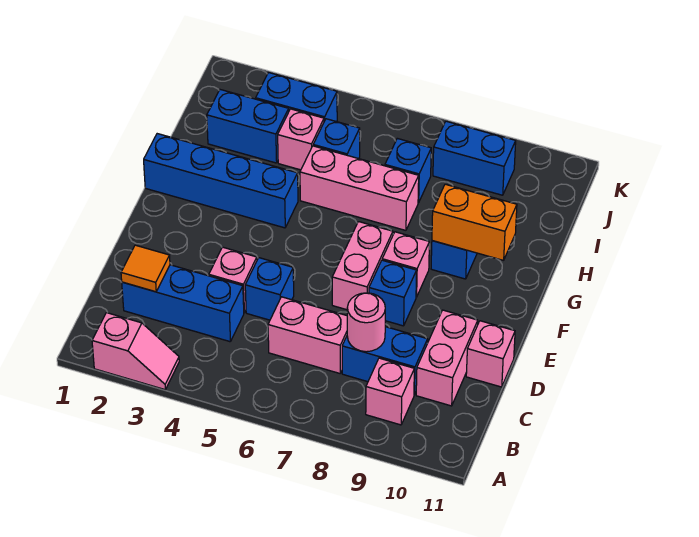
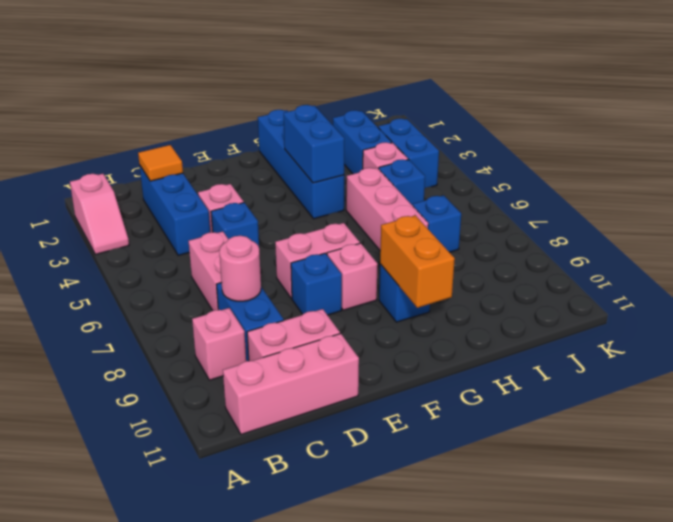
pink brick D11 level 1 -> pink brick B11:D11 level 1
blue brick J8:J9 level 1 -> blue brick G3:G4 level 2

